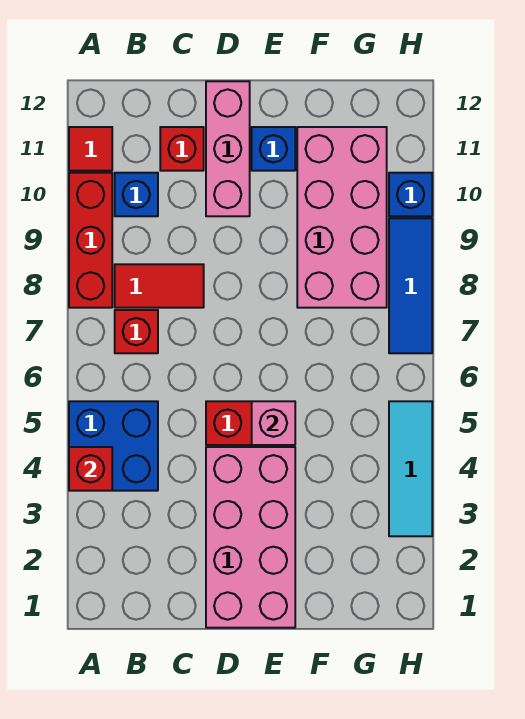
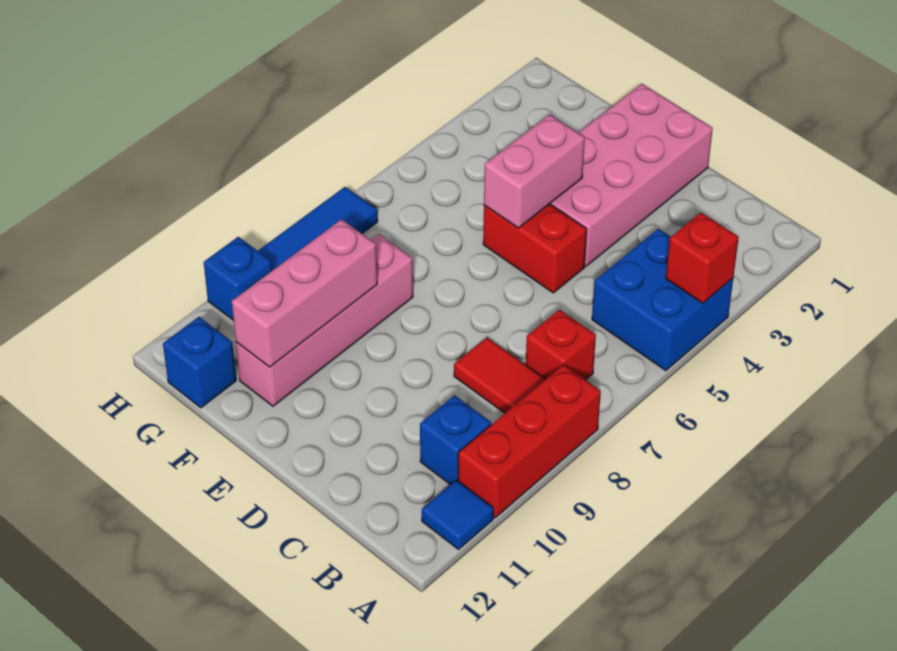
red tile A11 level 1 -> blue tile A11 level 1
red brick C11 level 1 -> none
pink brick D10:D12 level 1 -> pink brick F9:F11 level 2
pink brick E5 level 2 -> pink brick E4:E5 level 2
blue brick E11 level 1 -> blue brick G12 level 1
pink brick F8:G11 level 1 -> pink brick F8:F11 level 1
cyan tile H3:H5 level 1 -> none

